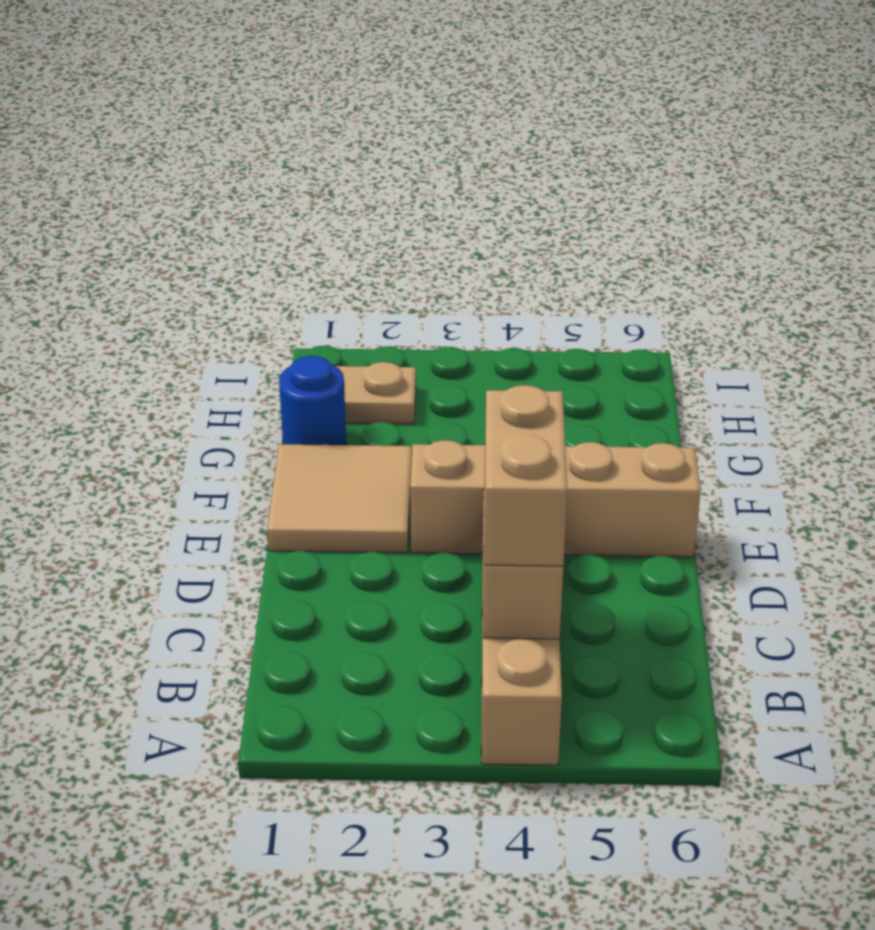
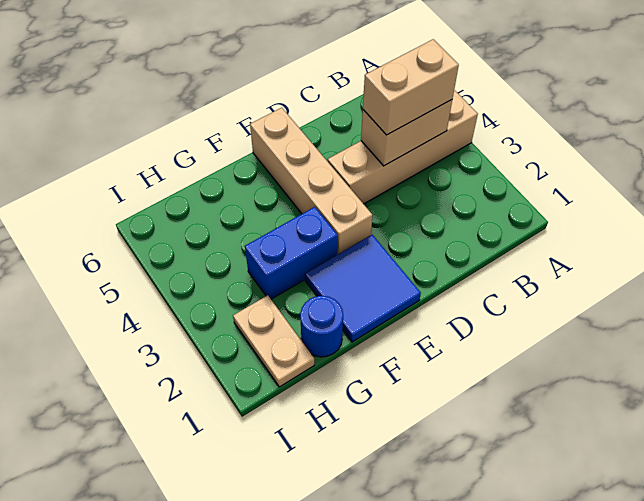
tan tile E1:F2 level 1 -> blue tile E1:F2 level 1
none -> blue brick F3:G3 level 1

